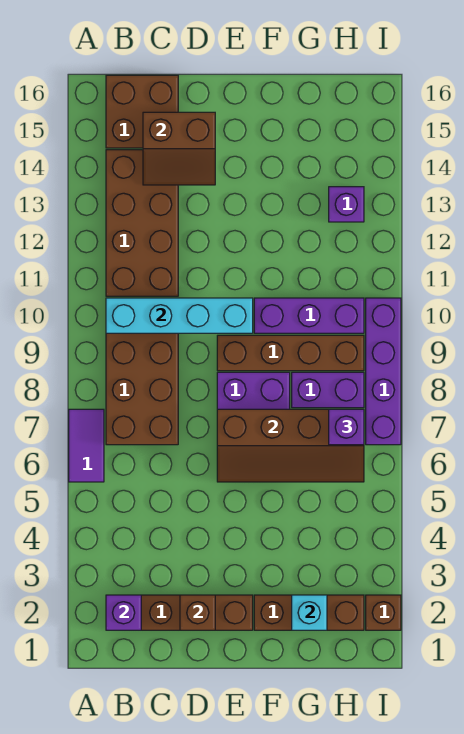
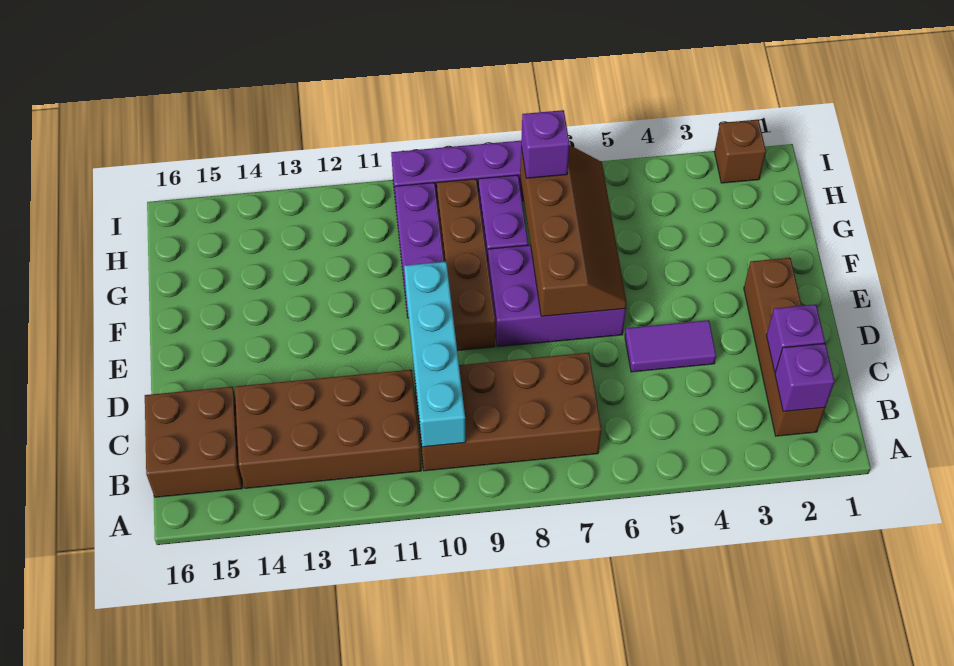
purple tile A6:A7 level 1 -> purple tile D4:D5 level 1
brown slope C14:D15 level 2 top 15 -> none
brown brick D2 level 2 -> none
brown brick F2:H2 level 1 -> none
cyan brick G2 level 2 -> none
purple brick H13 level 1 -> purple brick C2 level 2

